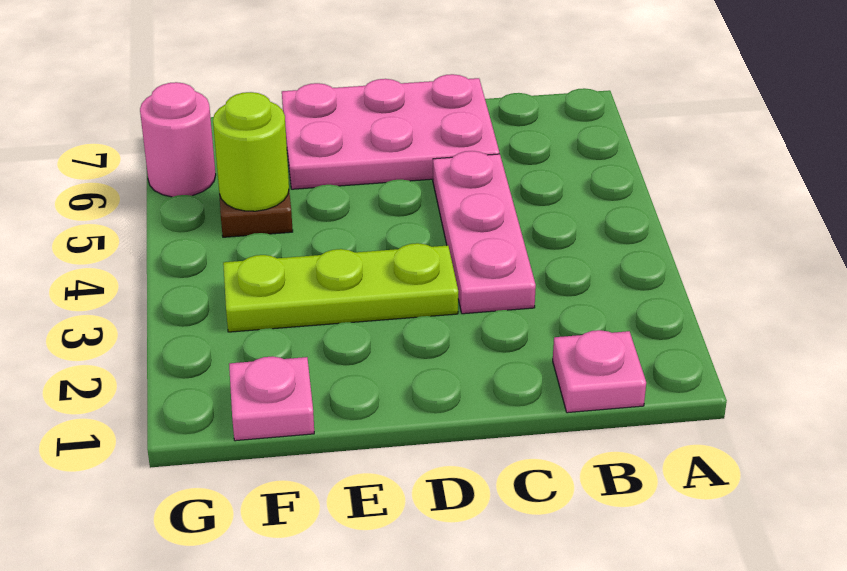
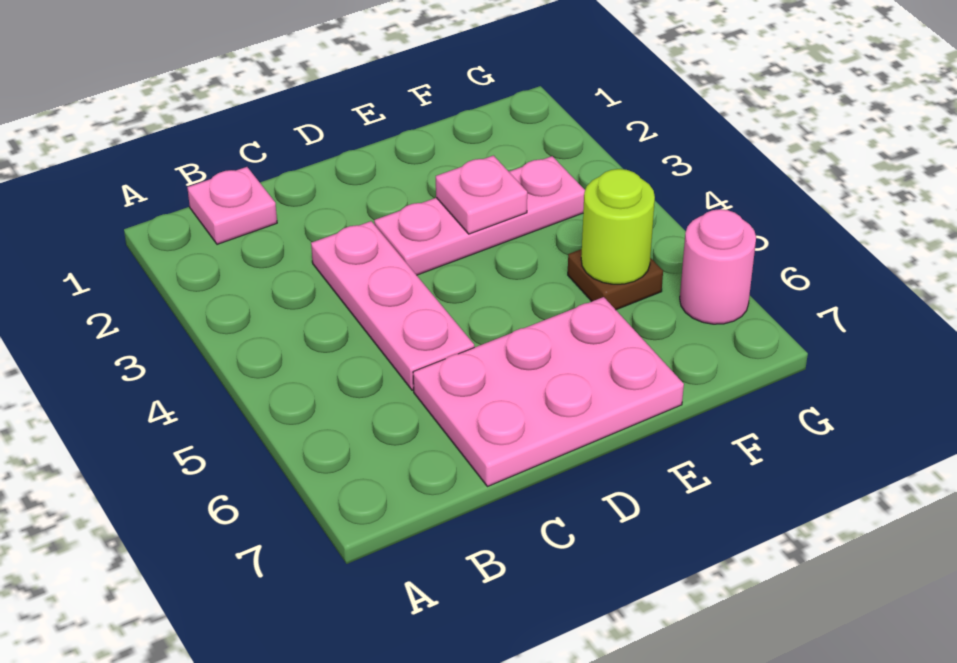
lime plate D3:F3 level 1 -> pink plate D3:F3 level 1
pink plate F1 level 1 -> pink plate E3 level 2

